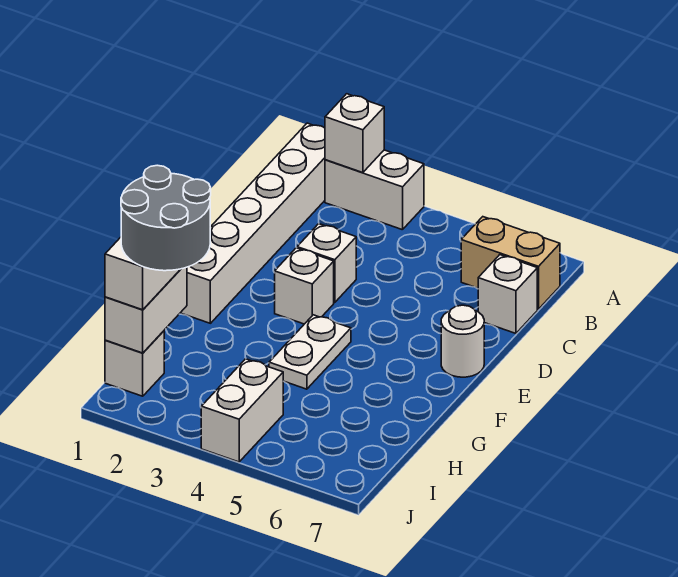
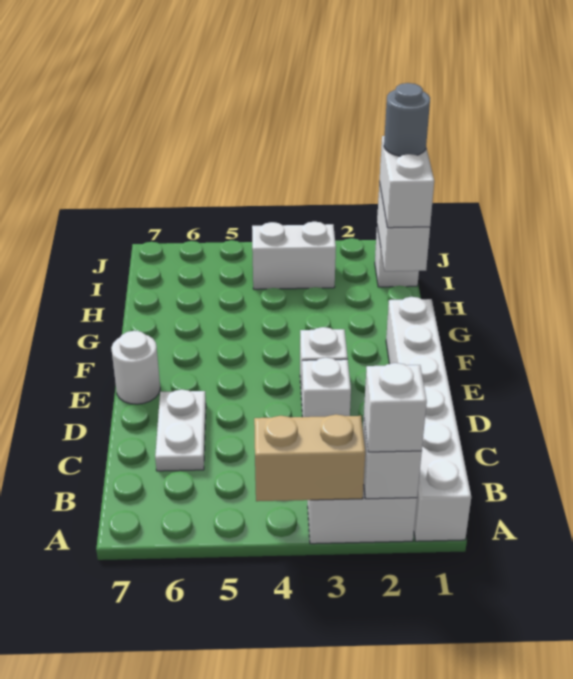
tan brick B6:B7 level 1 -> tan brick A3:A4 level 2
white brick C7 level 1 -> white brick A2 level 3
white plate F4:G4 level 1 -> white plate C6:D6 level 1
grey round brick H1:I2 level 4 -> grey round brick I1 level 4
white brick I4:J4 level 1 -> white brick I3:I4 level 1

